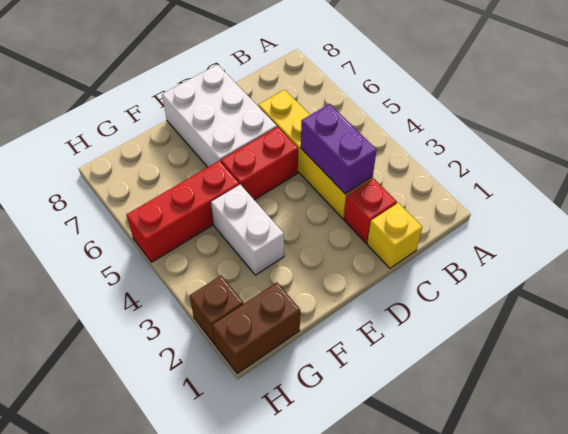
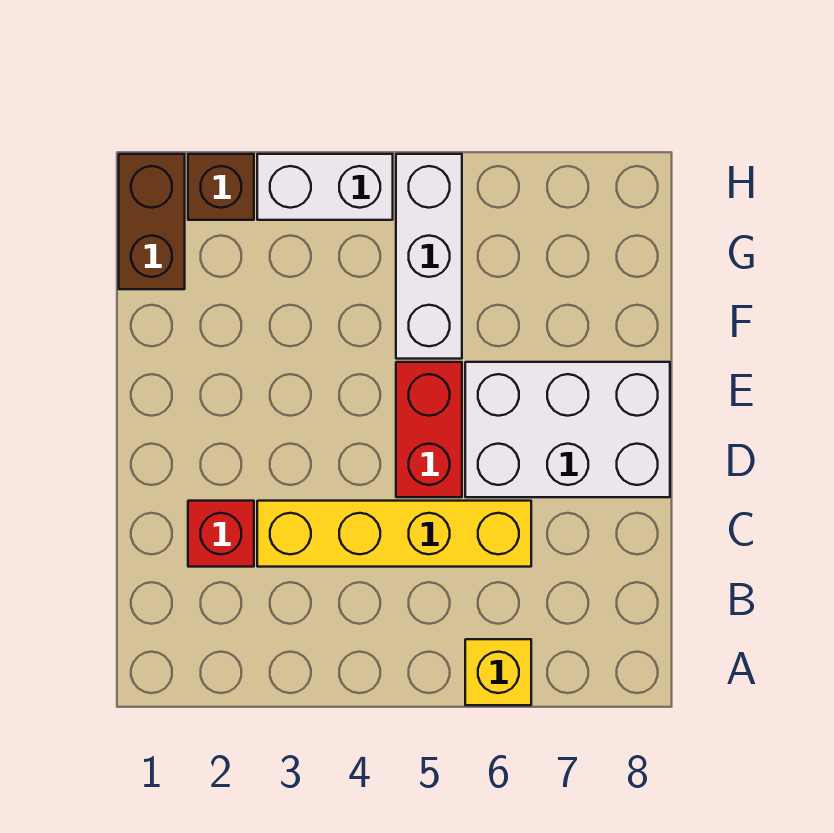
yellow brick C1 level 1 -> yellow brick A6 level 1
purple brick C3:C4 level 2 -> none
white brick F3:F4 level 1 -> white brick H3:H4 level 1
red brick F5:H5 level 1 -> white brick F5:H5 level 1

